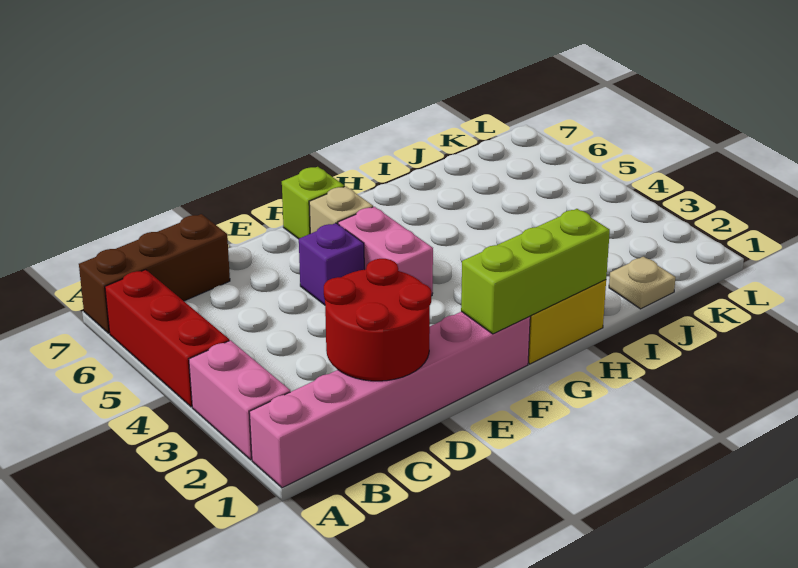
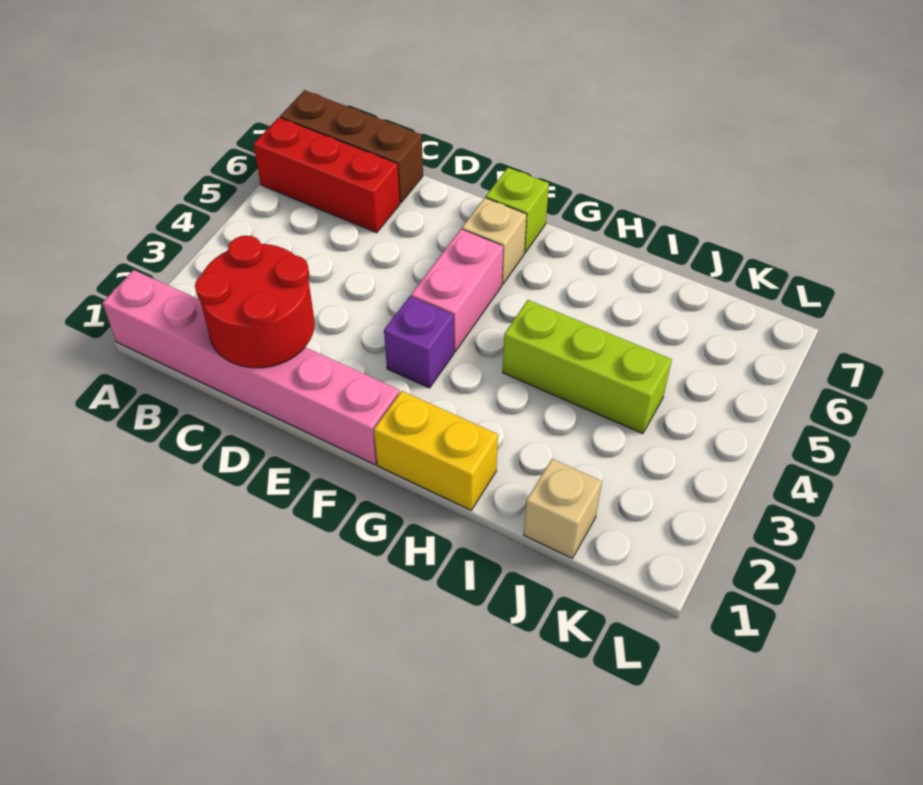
pink brick A2:A3 level 1 -> none
red brick A4:A6 level 1 -> red brick A6:C6 level 1
purple brick E5 level 1 -> purple brick F3 level 1
lime brick F1:H1 level 2 -> lime brick H4:J4 level 1
tan plate J1 level 1 -> tan brick J1 level 1

